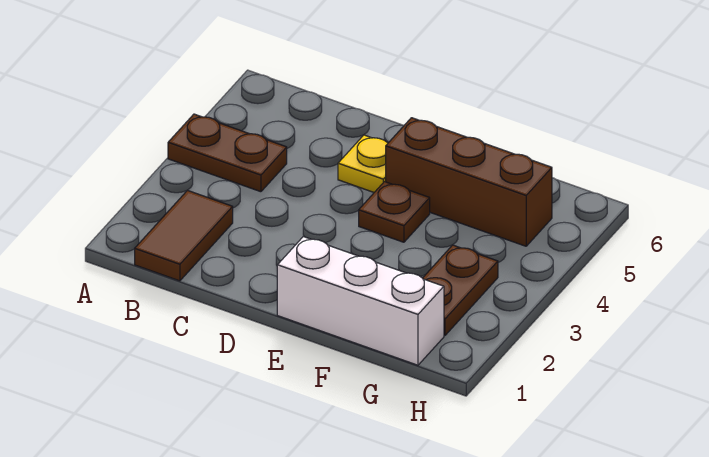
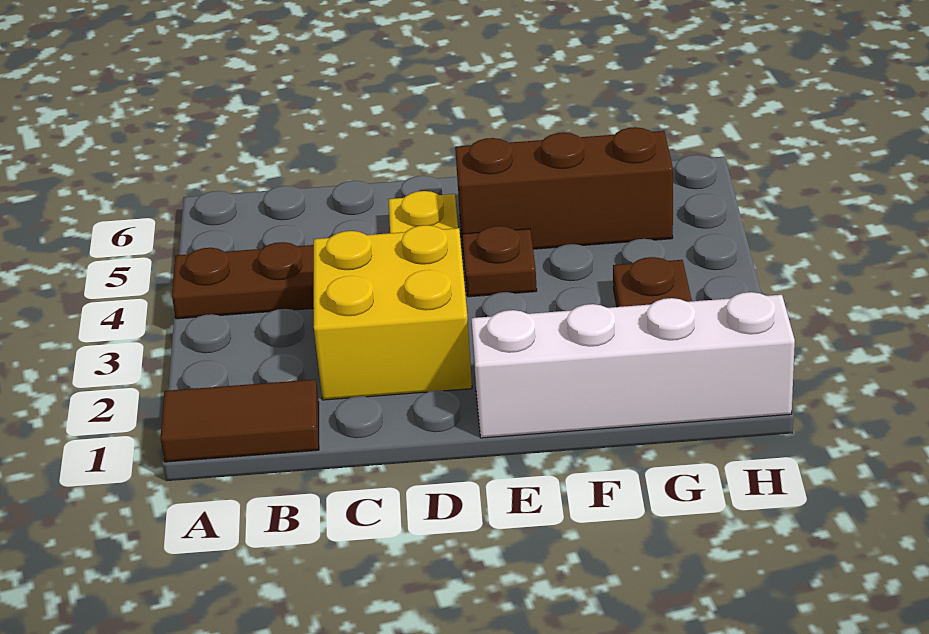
brown tile B1:B2 level 1 -> brown tile A1:B1 level 1
none -> yellow brick C2:D3 level 1
white brick E1:G1 level 1 -> white brick E1:H1 level 1

